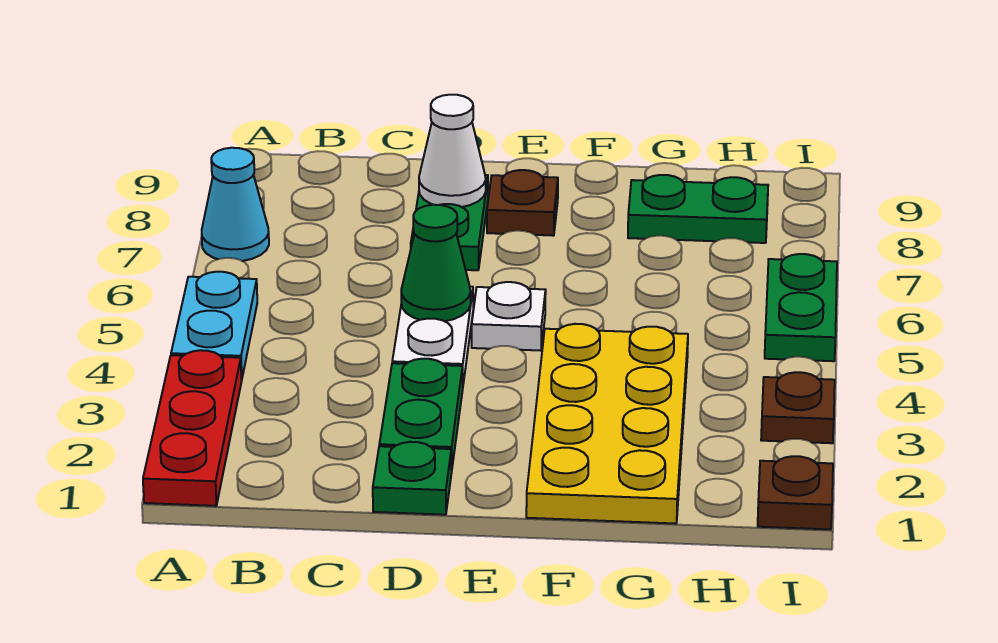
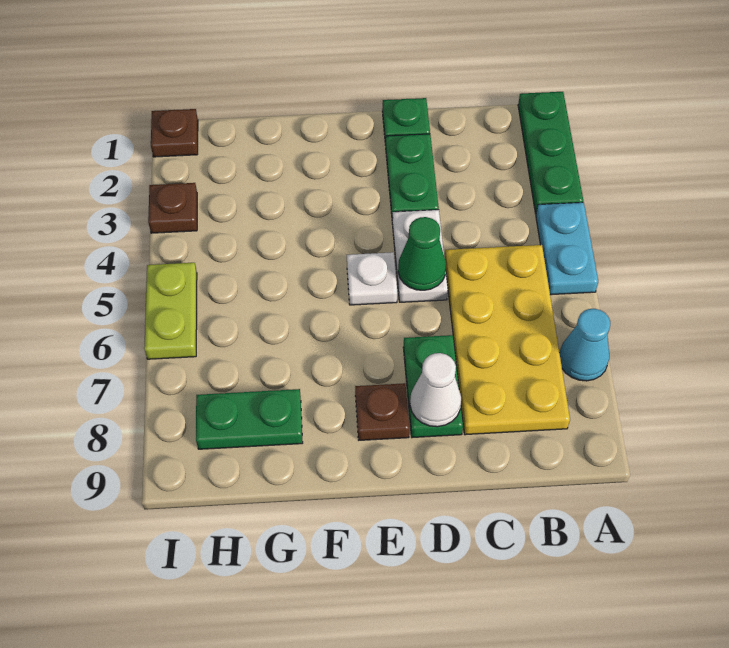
red plate A1:A3 level 1 -> green plate A1:A3 level 1
yellow plate F1:G4 level 1 -> yellow plate B5:C8 level 1
green plate I5:I6 level 1 -> lime plate I5:I6 level 1

